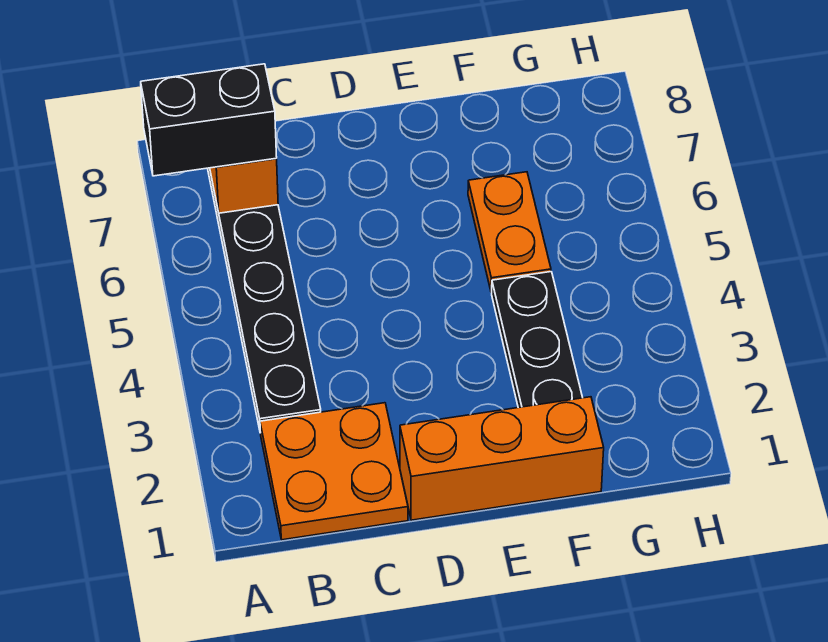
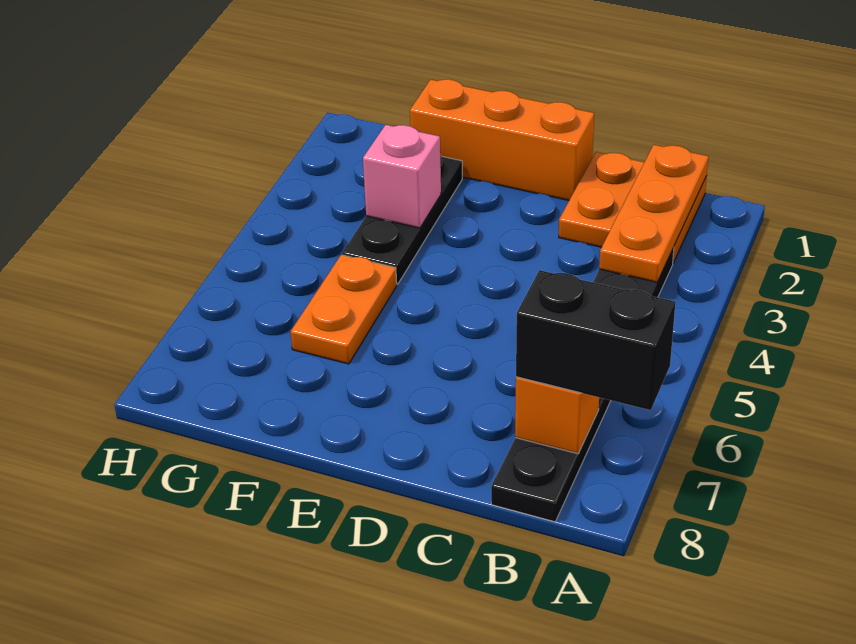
none -> orange plate B1:B3 level 2
none -> pink brick F3 level 2

